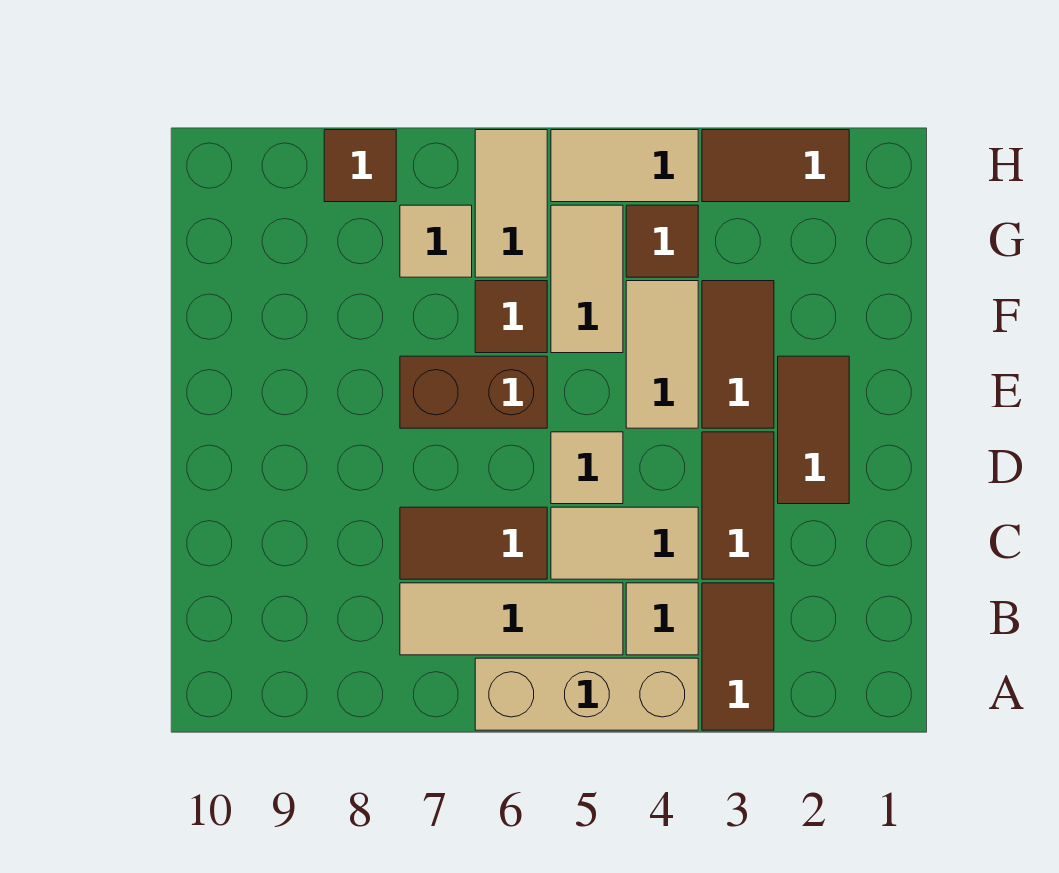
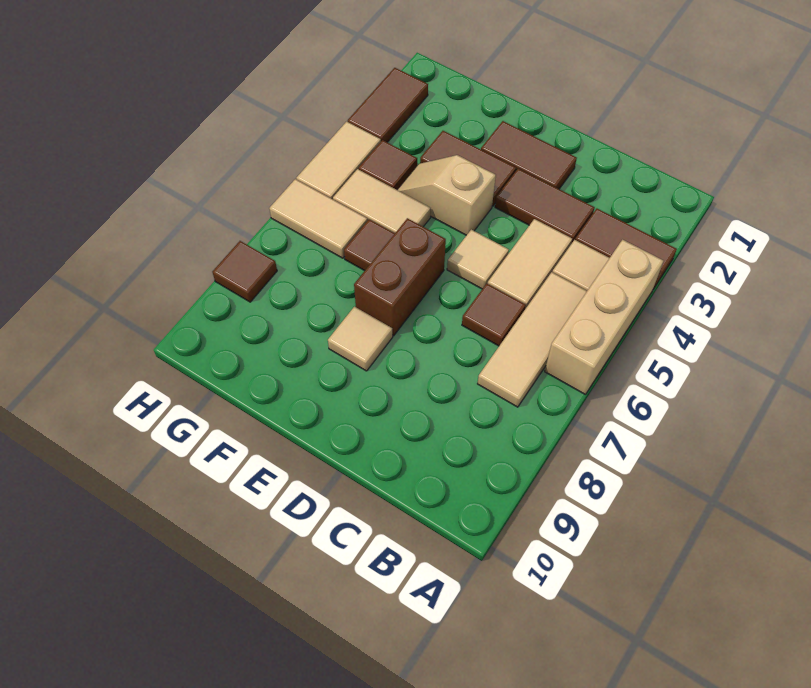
brown tile C6:C7 level 1 -> brown tile C6 level 1
tan tile E4:F4 level 1 -> tan slope E4:F4 level 1 top E
tan tile G7 level 1 -> tan tile E8 level 1

